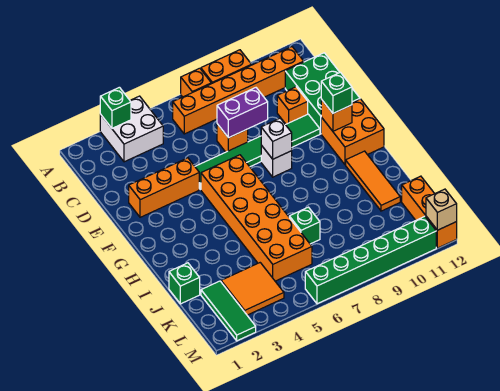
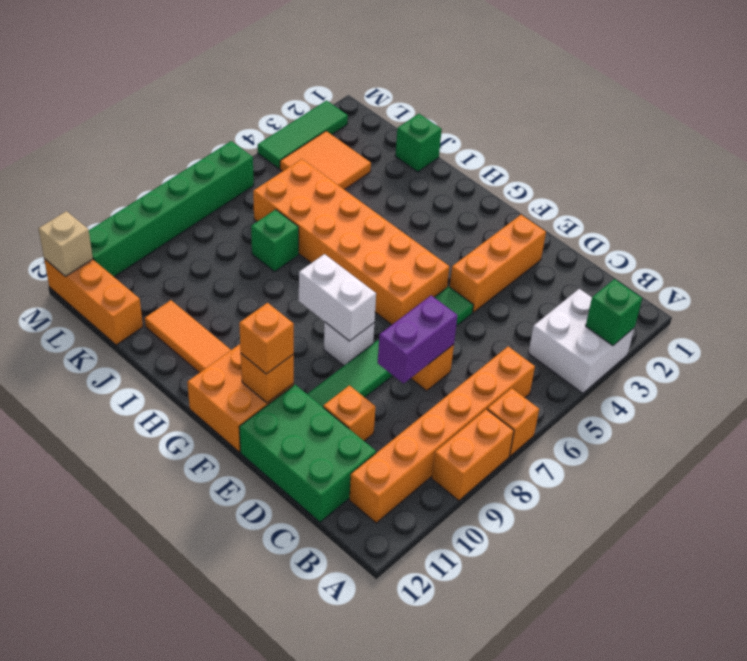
white brick F8 level 2 -> white brick F8:G8 level 2
green brick F11 level 3 -> orange brick F11 level 3
green tile K2:M2 level 1 -> green tile M2:M4 level 1

